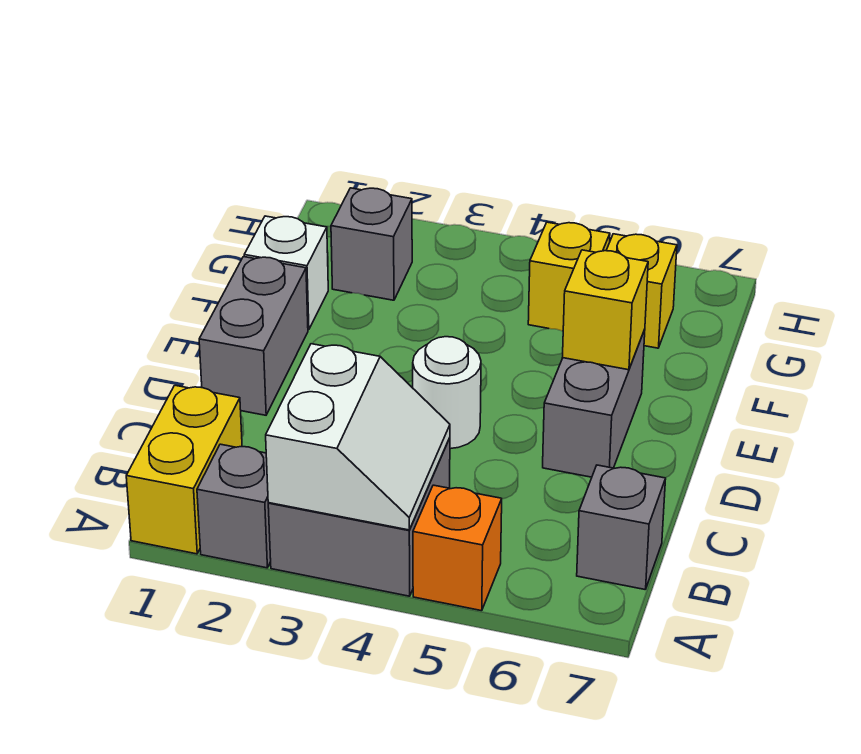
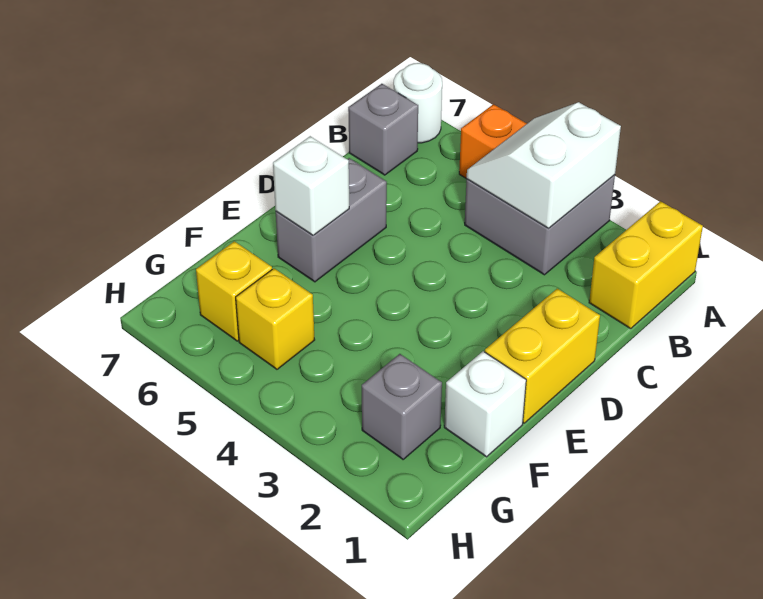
grey brick A2 level 1 -> none
grey brick D1:E1 level 1 -> yellow brick D1:E1 level 1
white round brick D4 level 1 -> white round brick A7 level 1
yellow brick E6 level 2 -> white brick E6 level 2

